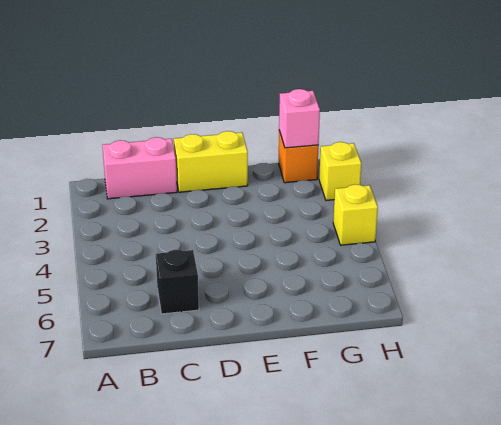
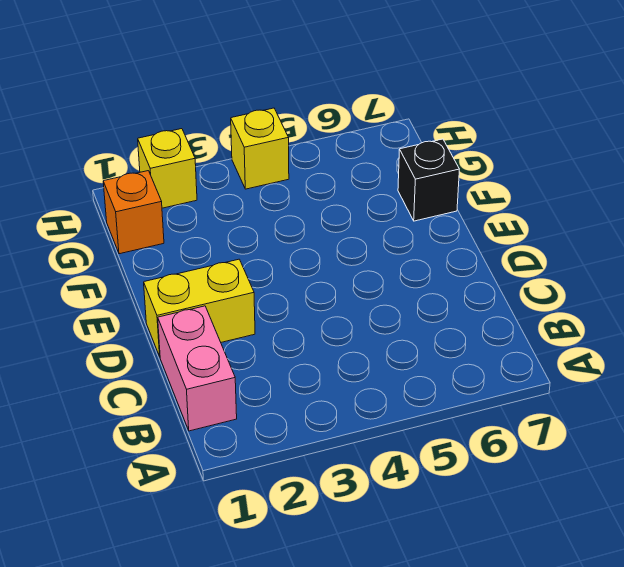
black brick C6 level 1 -> black brick F7 level 1
yellow brick D1:E1 level 1 -> yellow brick D1:D2 level 1
pink brick G1 level 2 -> none

